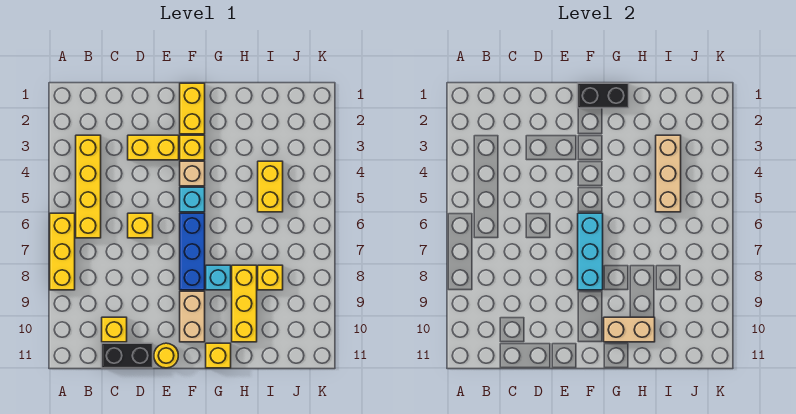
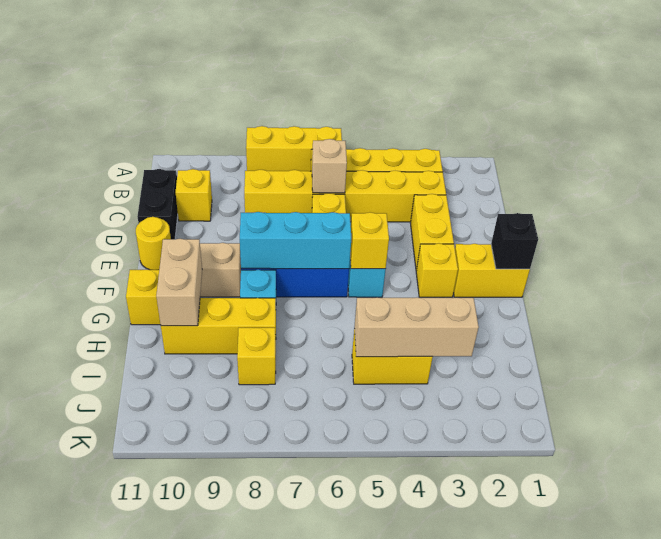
none -> yellow brick C3:C8 level 1
black brick F1:G1 level 2 -> black brick F1 level 2
tan brick F4 level 1 -> tan brick C6 level 2
none -> yellow brick F5 level 2

